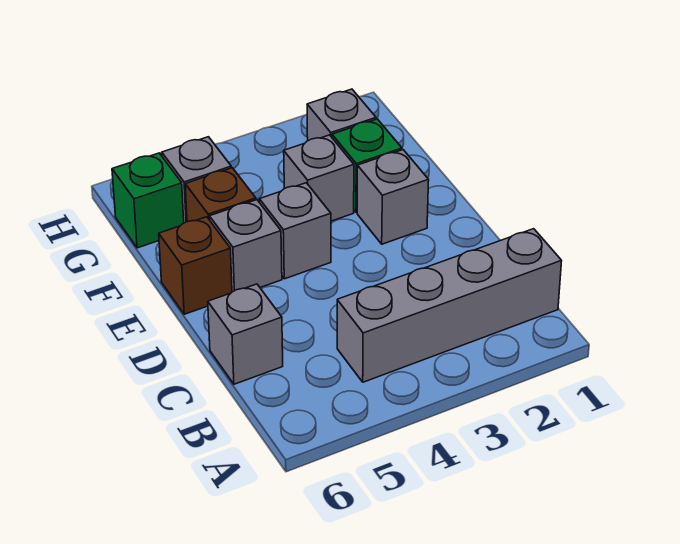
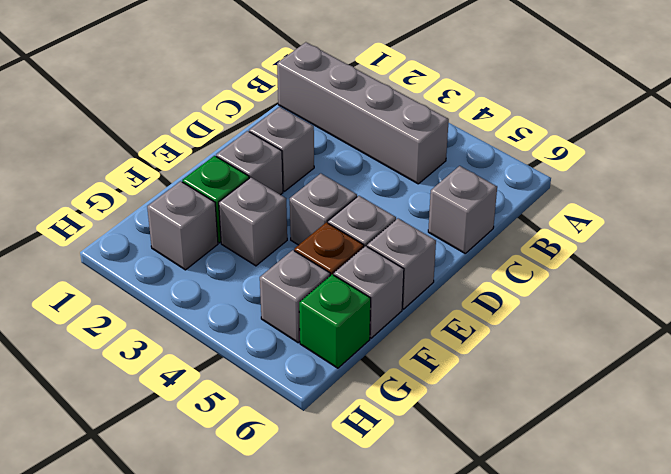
none -> grey brick D2 level 1
brown brick E6 level 1 -> grey brick E6 level 1
none -> grey brick F6 level 1

